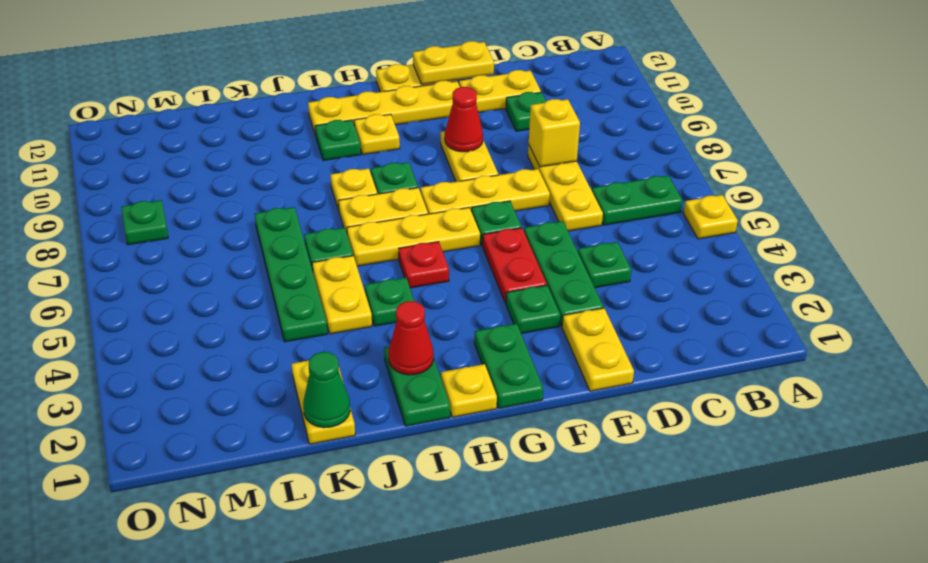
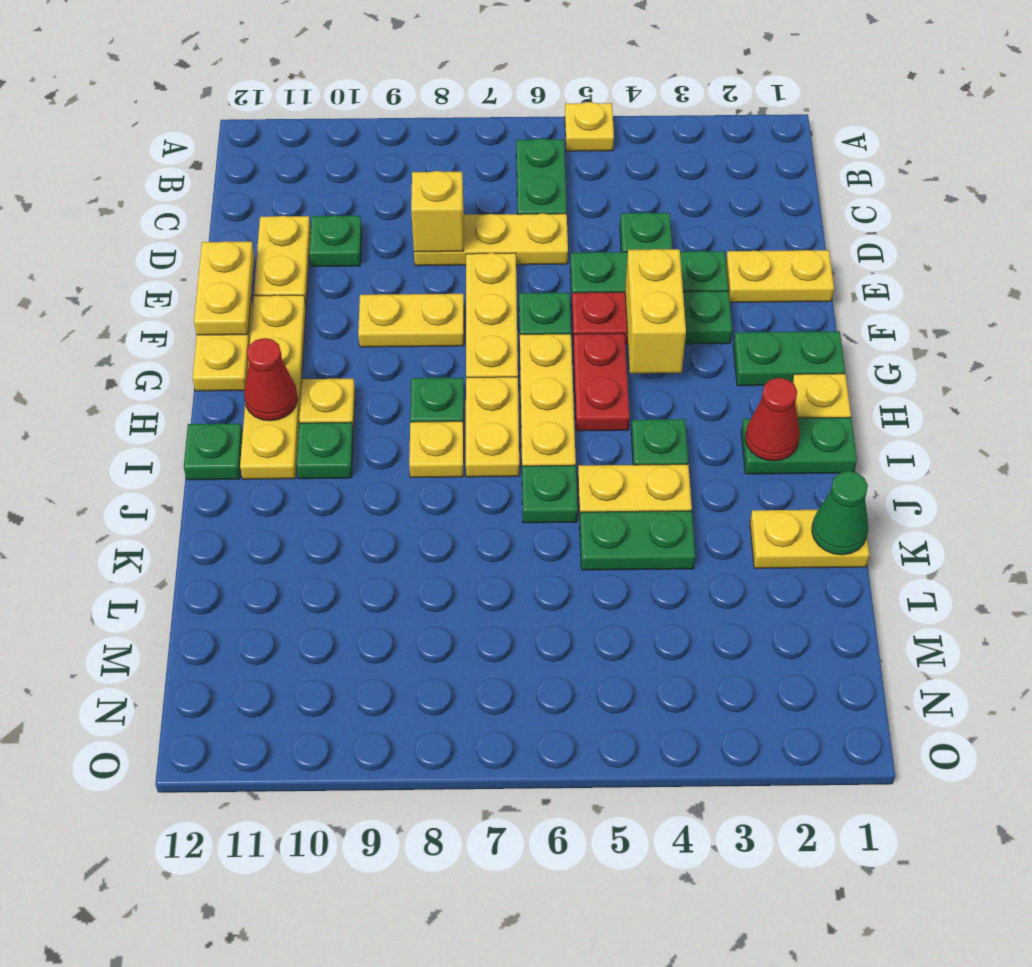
none -> yellow brick F4:G4 level 2
red cone F9 level 2 -> red cone H11 level 2
red plate H5 level 1 -> red plate G5:H5 level 1
green plate K4:K7 level 1 -> green plate K4:K5 level 1
green plate N8 level 1 -> green plate I12 level 1

